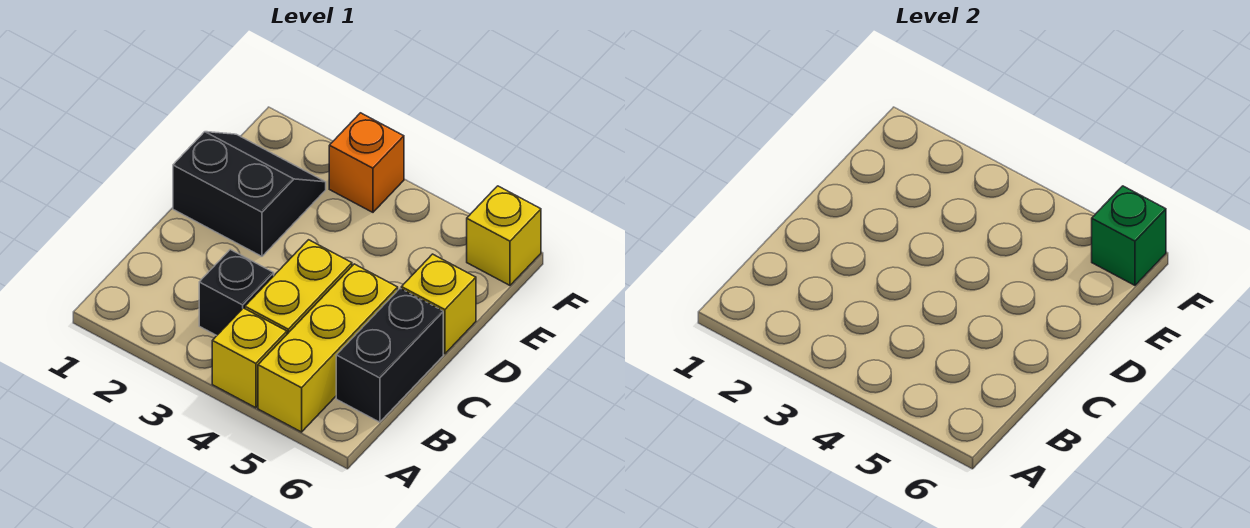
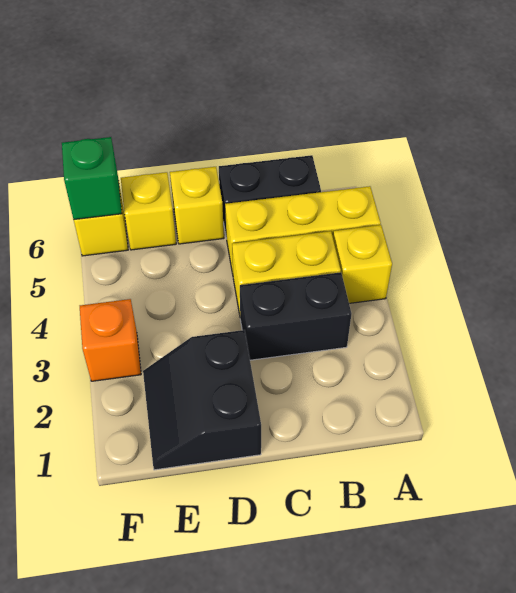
black brick B3 level 1 -> black brick B3:C3 level 1
none -> yellow brick E6 level 1

